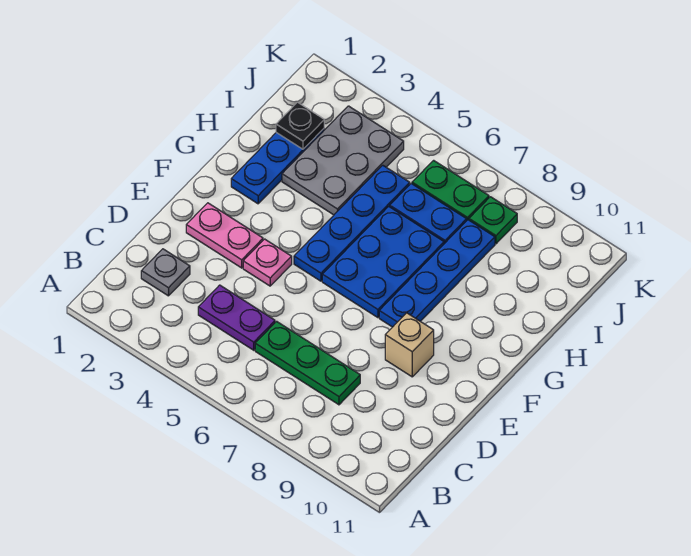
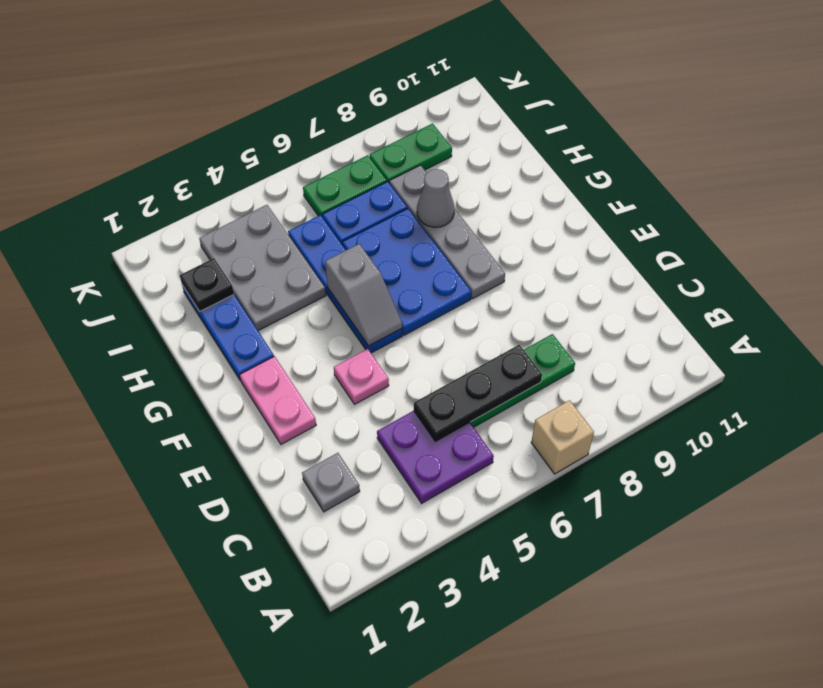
purple plate C4:C5 level 1 -> purple plate B4:C5 level 1
none -> black plate C5:C7 level 2
pink plate E2:E3 level 1 -> pink plate E2:F2 level 1
tan brick E9 level 1 -> tan brick A7 level 1
none -> grey slope F5:G5 level 2 top G
blue plate F8:I8 level 1 -> grey plate F8:I8 level 1
none -> grey cone H8 level 2
green plate J8 level 1 -> green plate J8:J9 level 1

